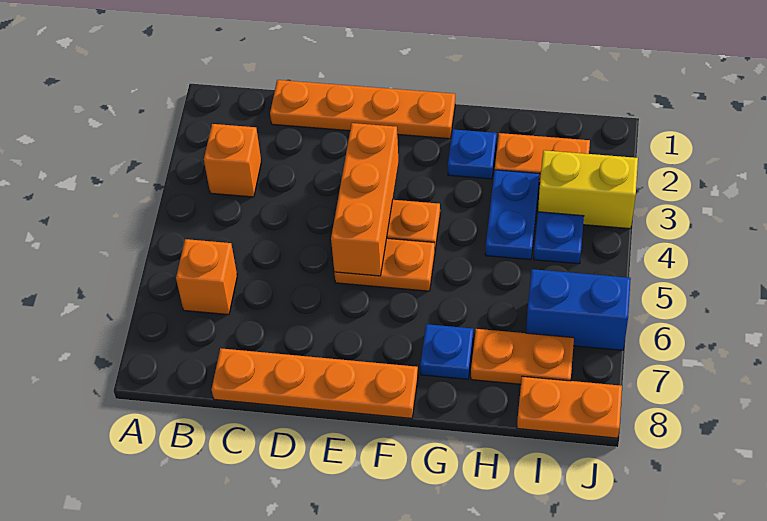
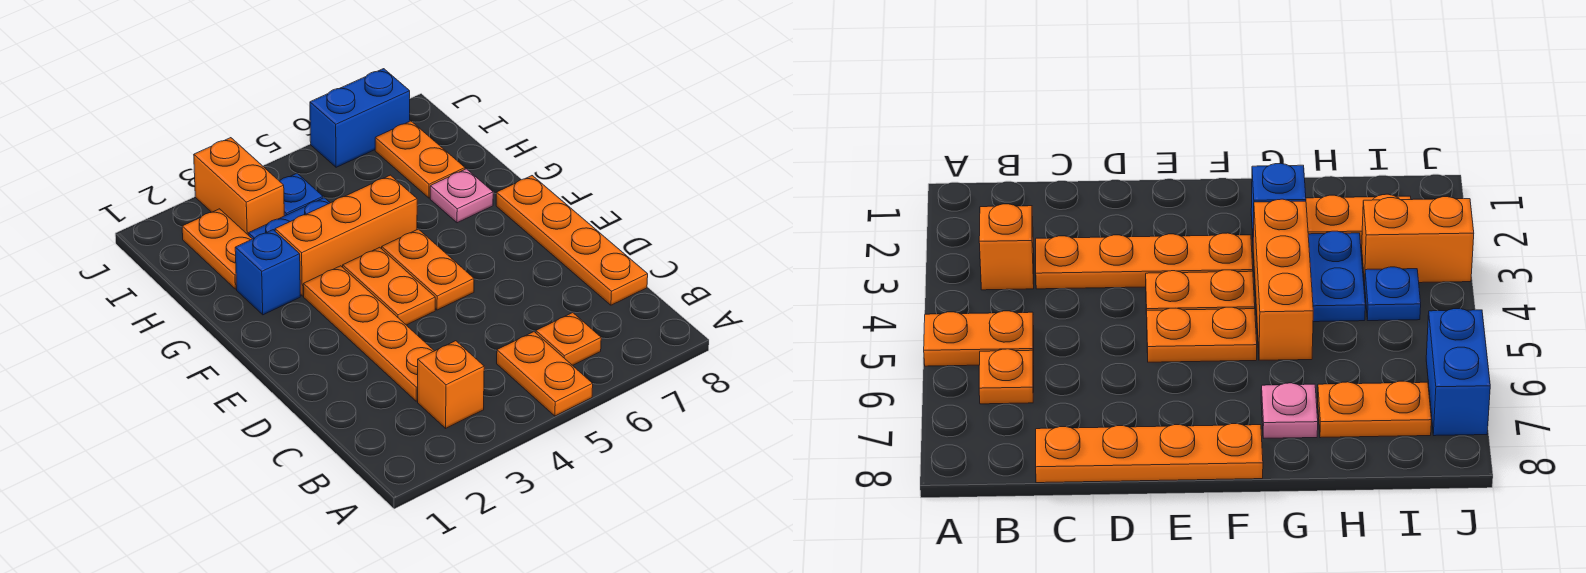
orange brick B6 level 1 -> orange plate B6 level 1
orange plate C1:F1 level 1 -> orange plate C3:F3 level 1
orange brick E3:E5 level 2 -> orange brick G3:G5 level 1
blue plate G2 level 1 -> blue brick G2 level 1
blue plate G7 level 1 -> pink plate G7 level 1
yellow brick I3:J3 level 1 -> orange brick I3:J3 level 1
blue brick I6:J6 level 1 -> blue brick J6:J7 level 1
orange plate I8:J8 level 1 -> orange plate A5:B5 level 1

